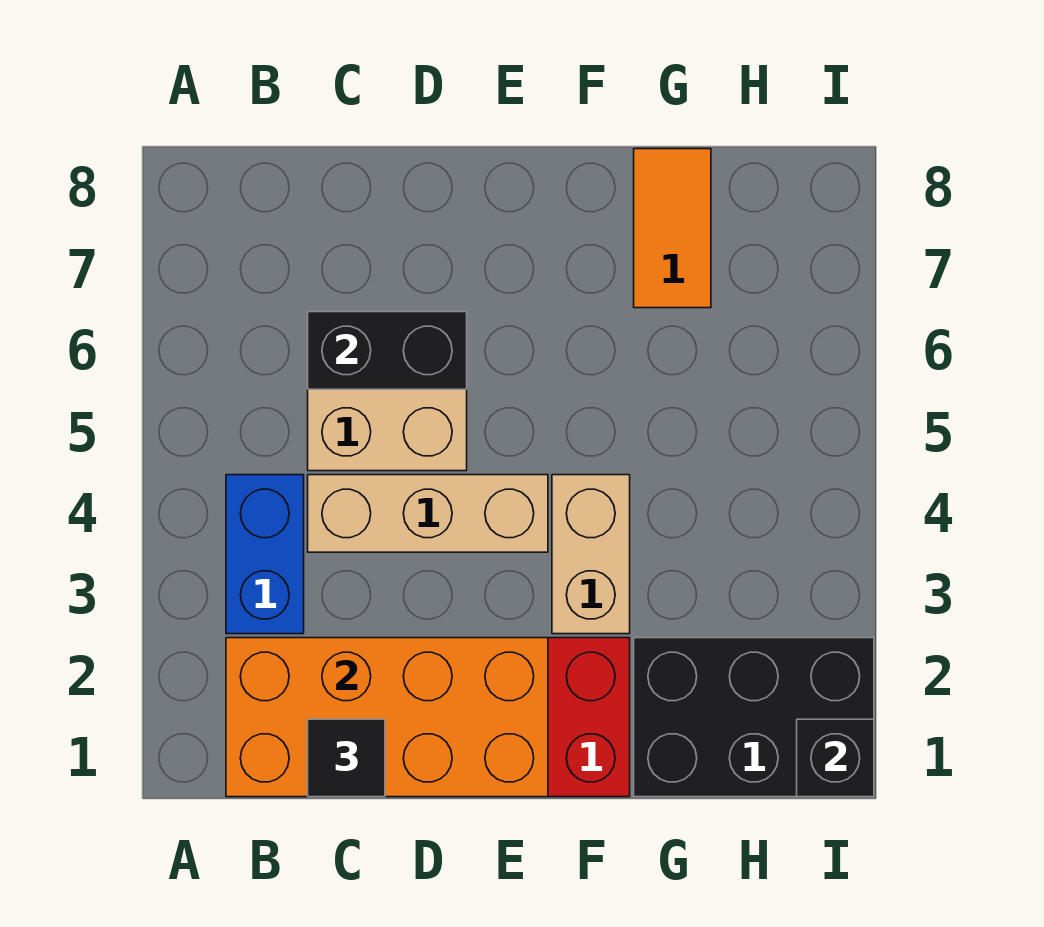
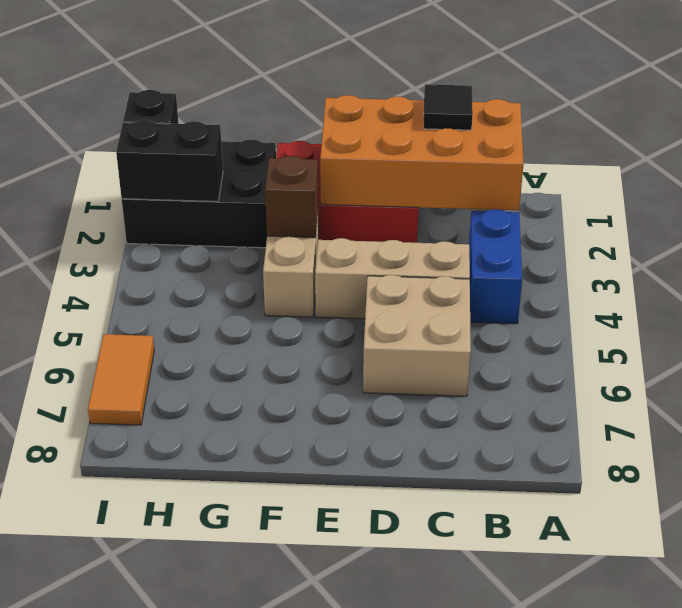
black brick C6:D6 level 2 -> black brick H2:I2 level 2
none -> brown brick F3 level 2
orange tile G7:G8 level 1 -> orange tile I6:I7 level 1

